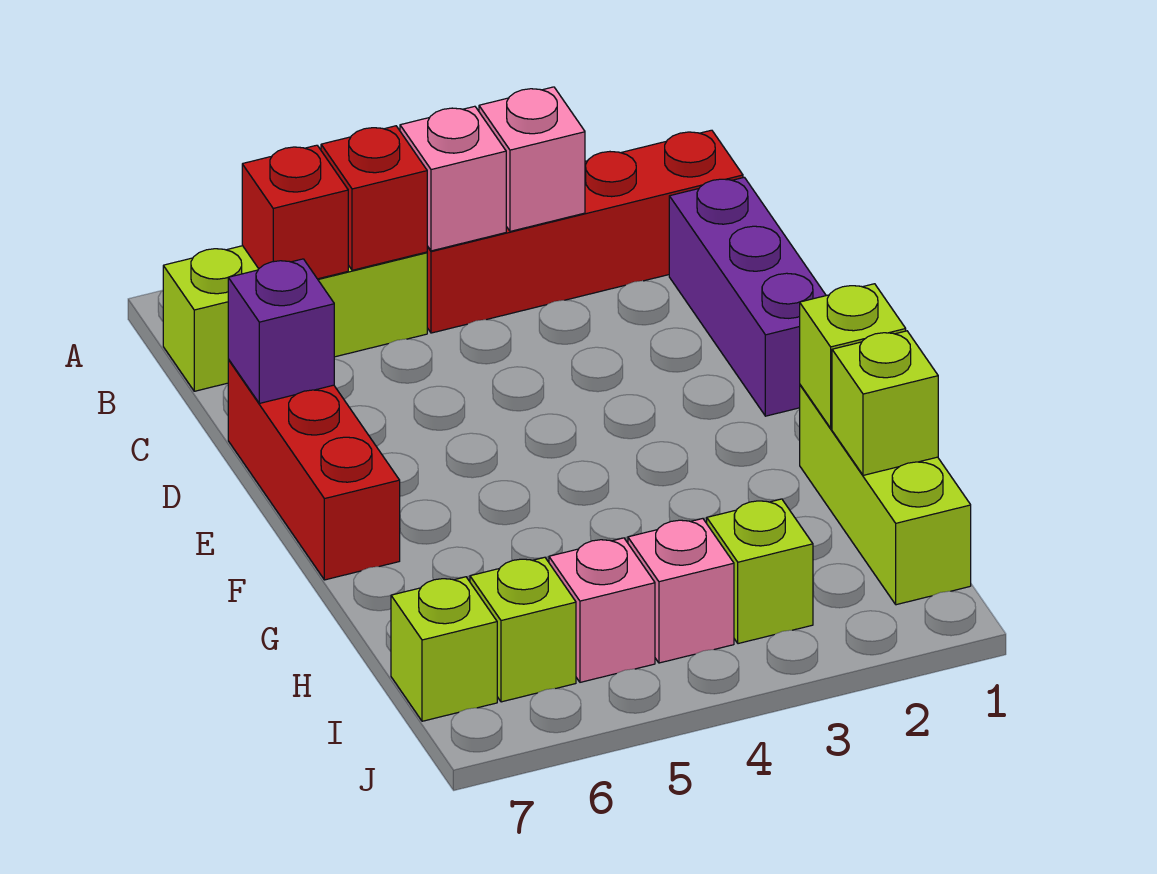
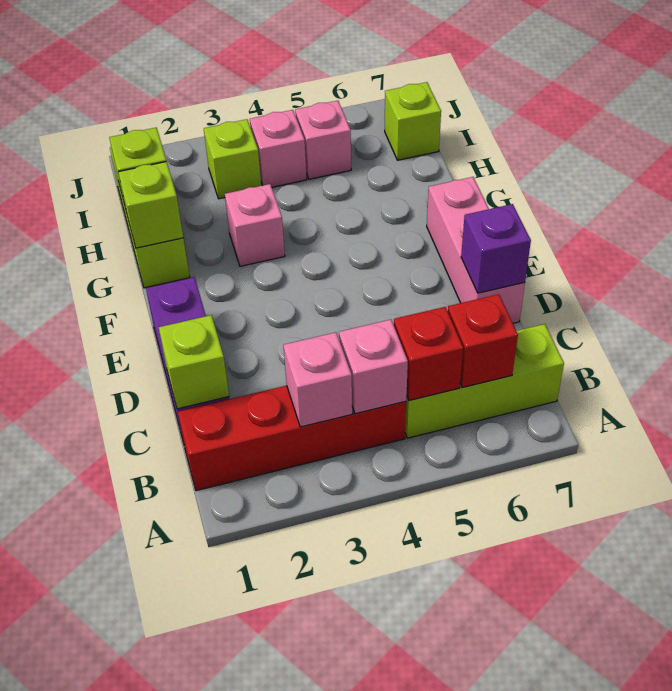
red brick D7:F7 level 1 -> pink brick D7:F7 level 1
none -> pink brick G3 level 1
lime brick I6 level 1 -> lime brick C1 level 2

